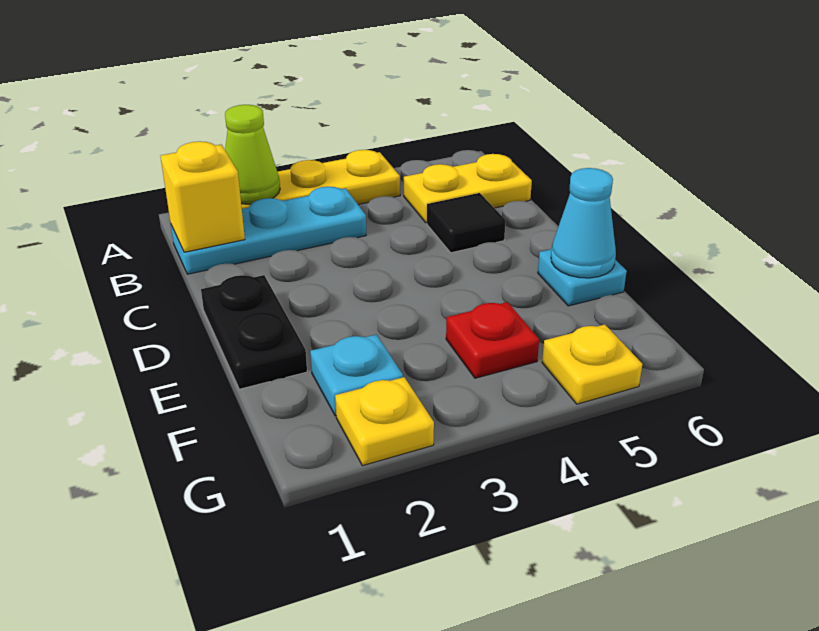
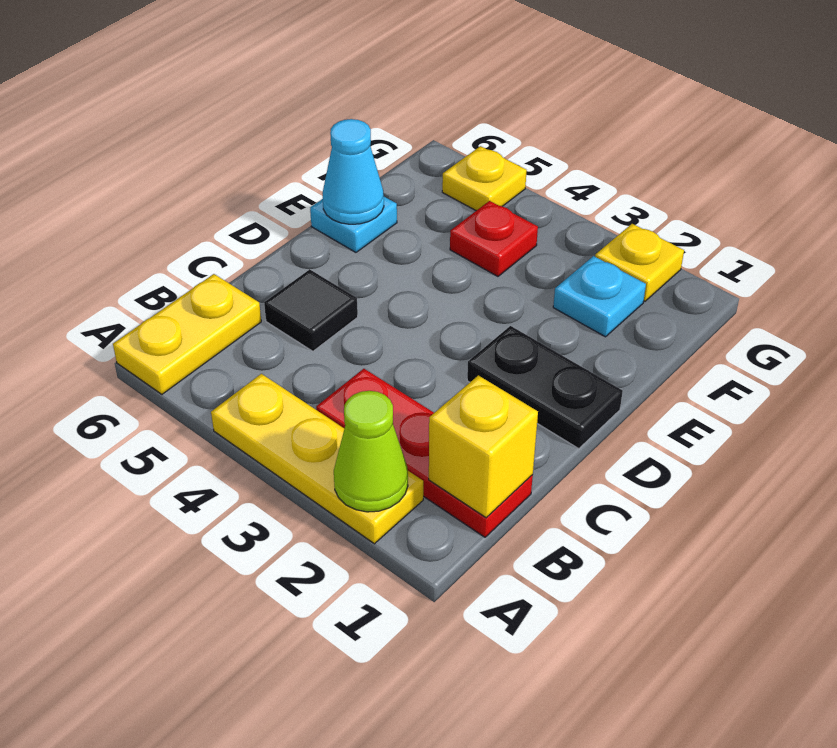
cyan plate B1:B3 level 1 -> red plate B1:B3 level 1
yellow plate B5:B6 level 1 -> yellow plate A6:B6 level 1
black plate D1:E1 level 1 -> black plate D1:D2 level 1

